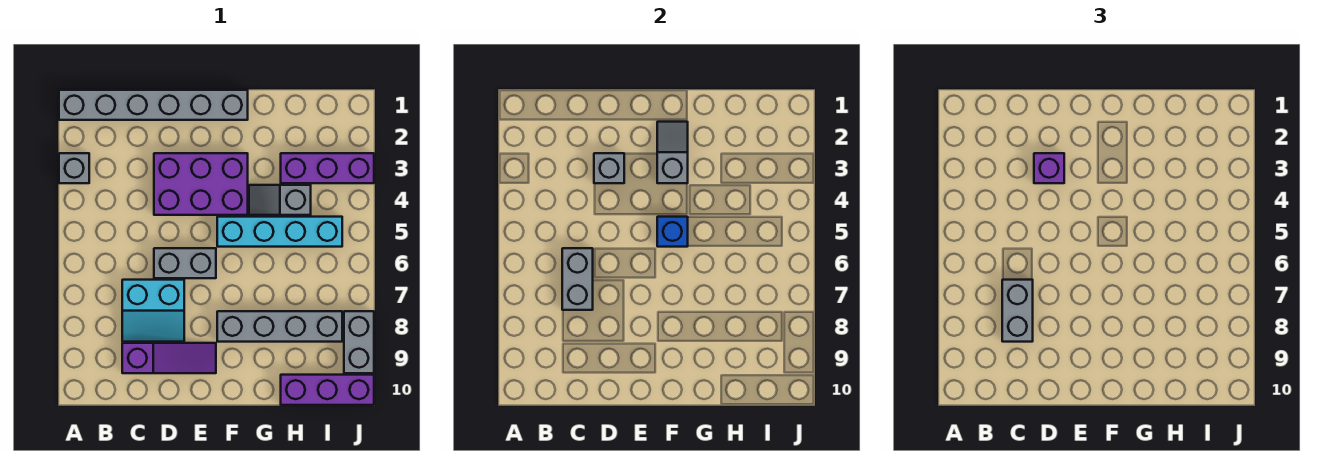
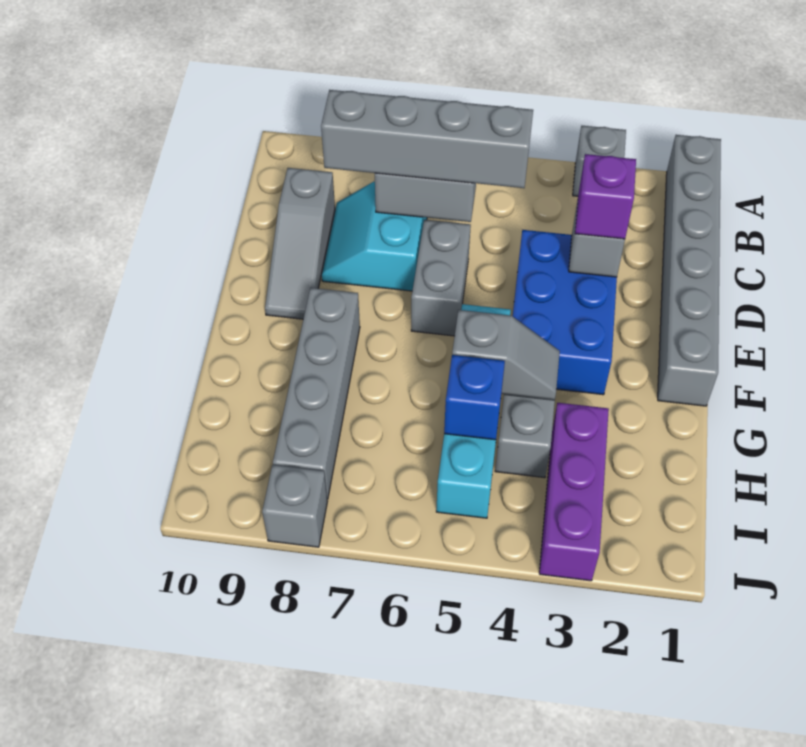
grey brick C7:C8 level 3 -> grey brick C5:C8 level 3
purple slope C9:E9 level 1 top C -> grey slope C9:E9 level 1 top C
purple brick D3:F4 level 1 -> blue brick D3:F4 level 1
grey slope F2:F3 level 2 top 3 -> grey slope G4:G5 level 2 top 5
blue brick F5 level 2 -> blue brick H5 level 2
purple brick H10:J10 level 1 -> none
grey brick J8:J9 level 1 -> grey brick J8 level 1

